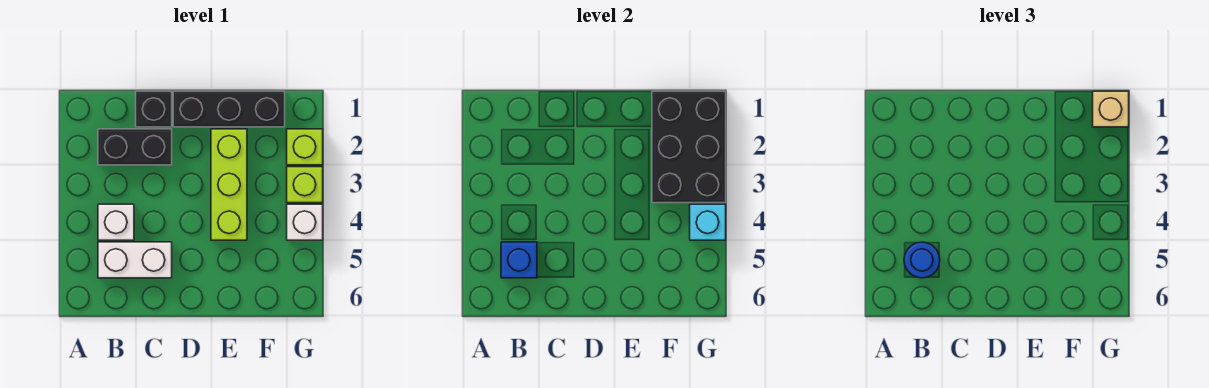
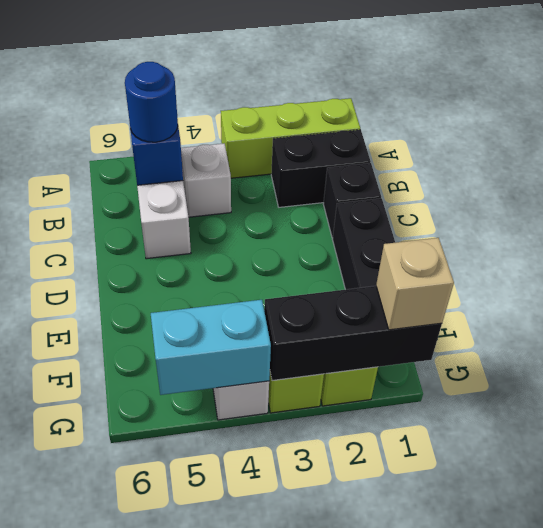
black brick B2:C2 level 1 -> black brick B1:B2 level 1
lime brick E2:E4 level 1 -> lime brick A1:A3 level 1
black brick F1:G3 level 2 -> black brick G1:G3 level 2
cyan brick G4 level 2 -> cyan brick G4:G5 level 2

